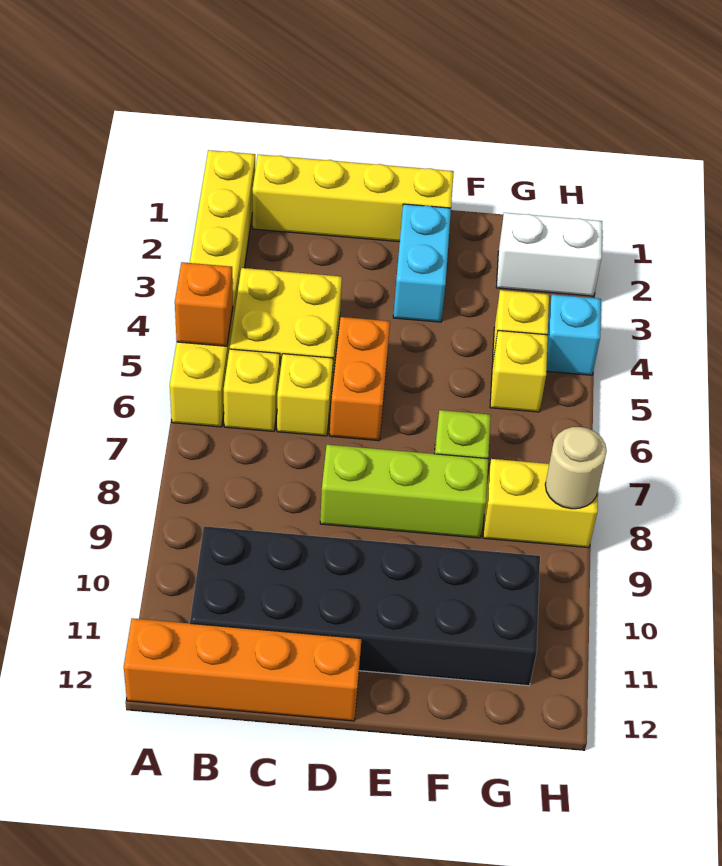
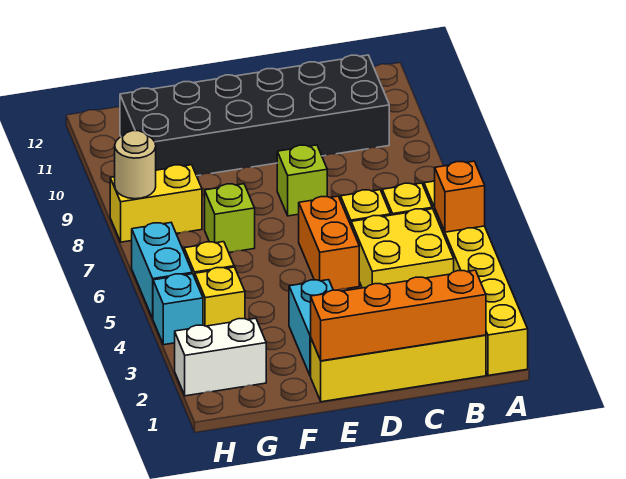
orange brick A12:D12 level 1 -> orange brick B1:E1 level 2
lime brick D8:F8 level 1 -> lime brick D8 level 1
none -> cyan brick H5:H6 level 1

